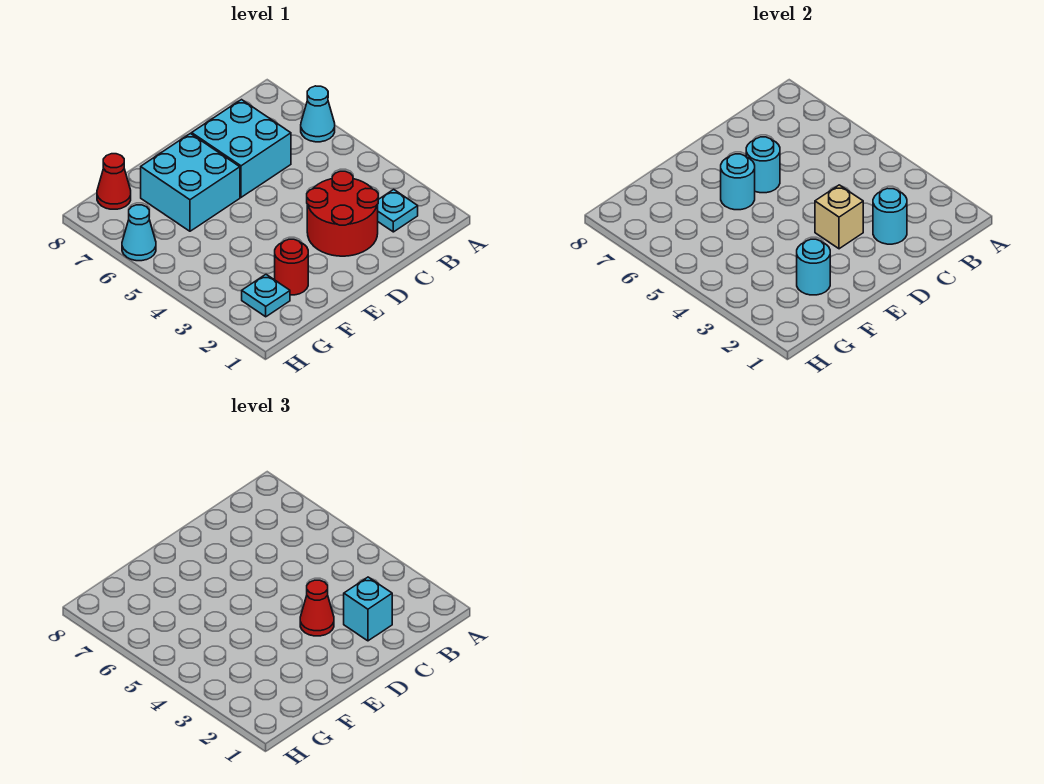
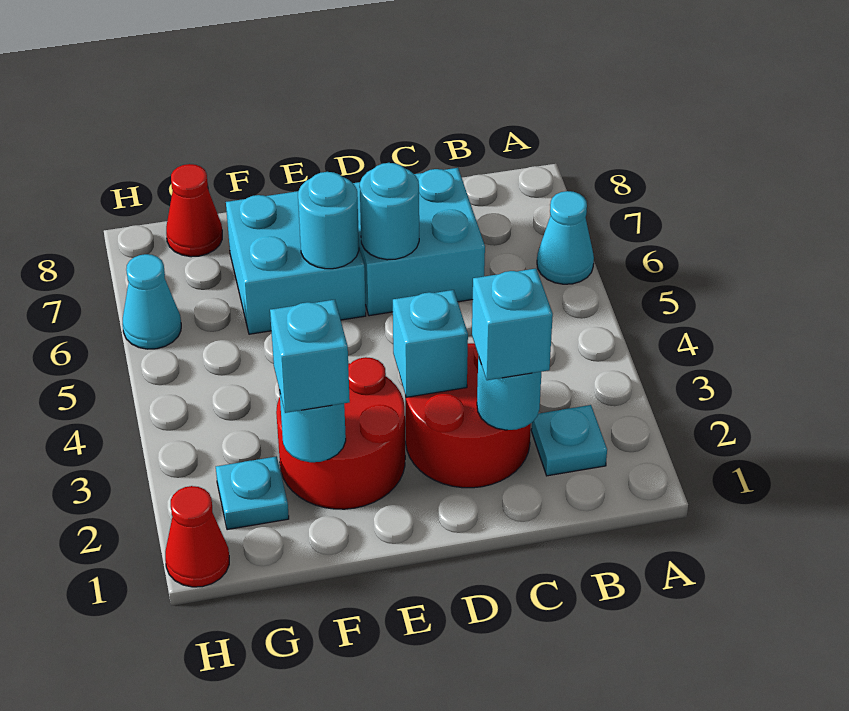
tan brick D3 level 2 -> cyan brick D3 level 2
red cone D3 level 3 -> red cone H1 level 1
red round brick F2 level 1 -> red round brick E2:F3 level 1
none -> cyan brick F2 level 3

